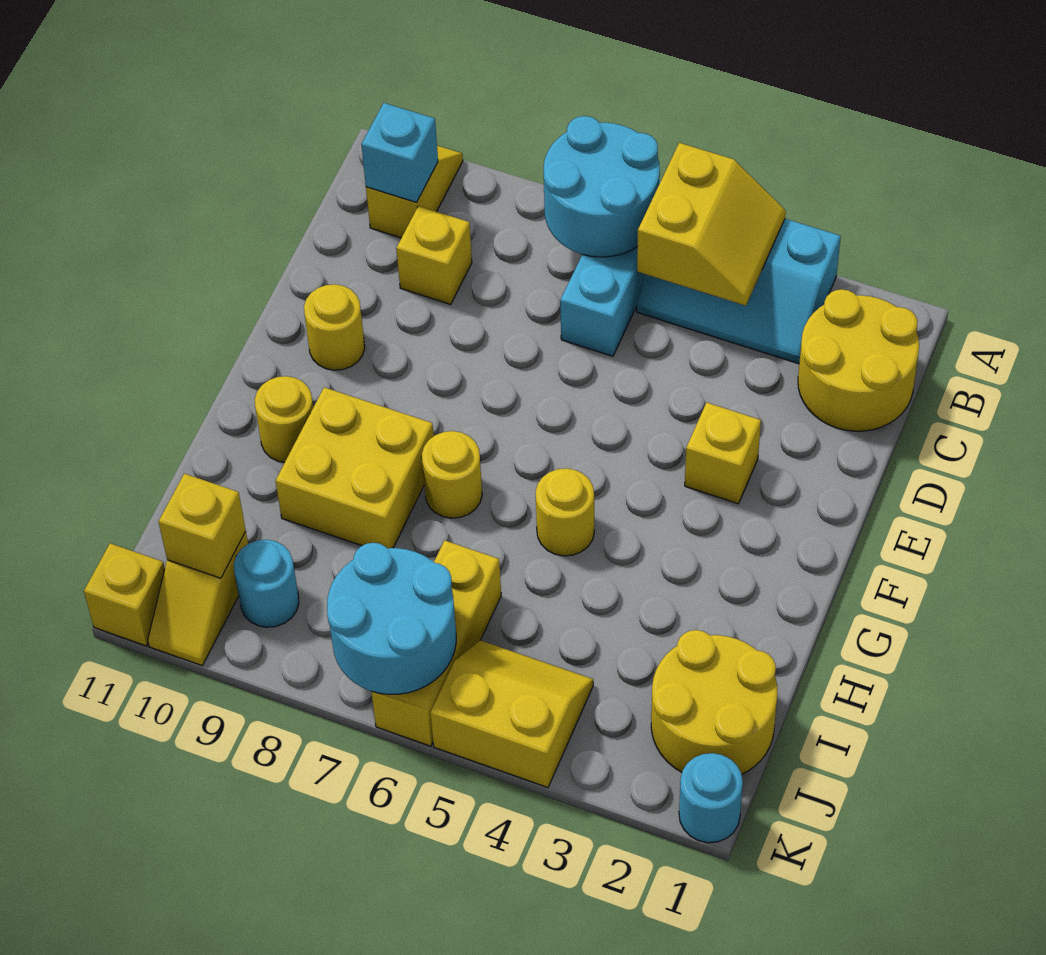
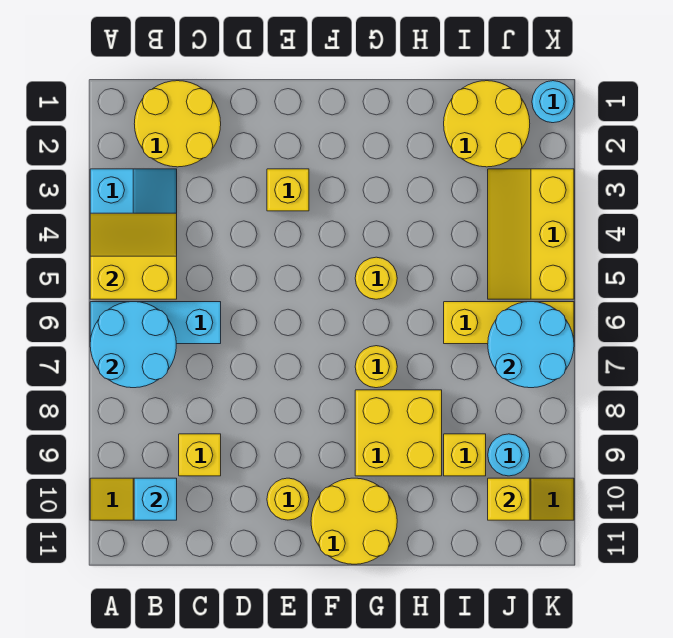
yellow round brick G10 level 1 -> yellow round brick F10:G11 level 1
yellow slope J4:K5 level 1 top K -> yellow slope J3:K5 level 1 top K
yellow brick K11 level 1 -> yellow brick I9 level 1

